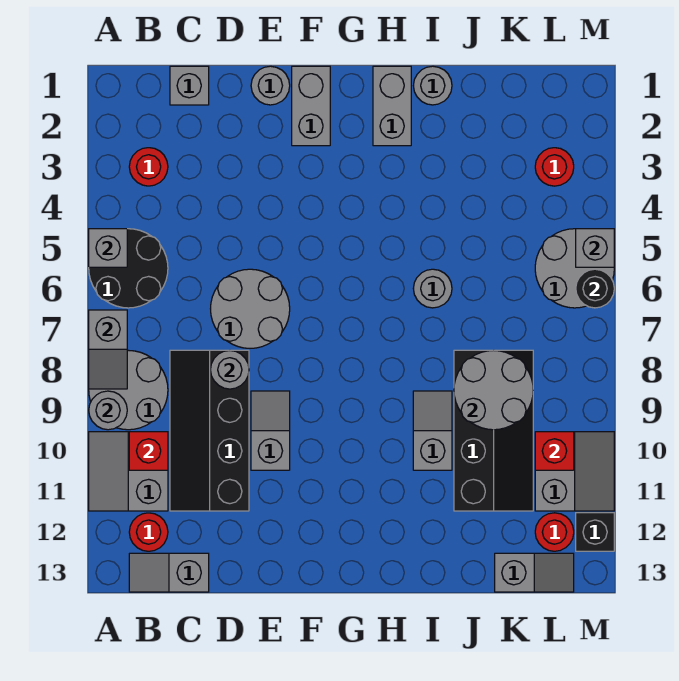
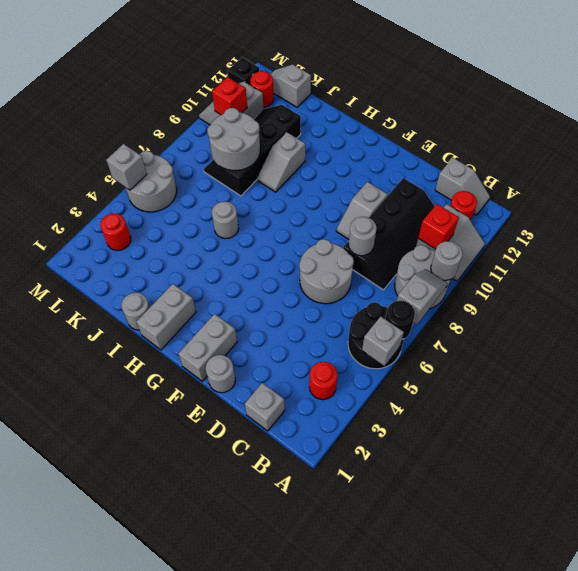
black round brick M6 level 2 -> black round brick A6 level 2

